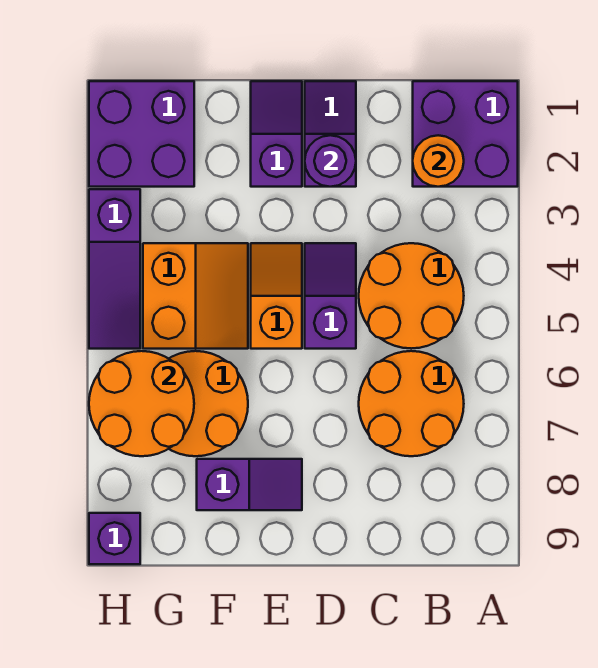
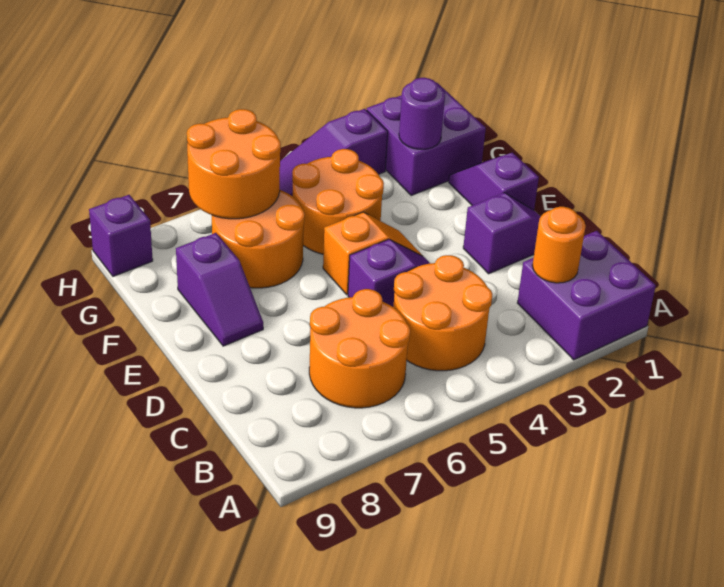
purple round brick D2 level 2 -> purple round brick G2 level 2
purple slope E1:E2 level 1 top 2 -> purple slope E1:F1 level 1 top E
orange slope F4:G5 level 1 top G -> orange round brick F4:G5 level 1

